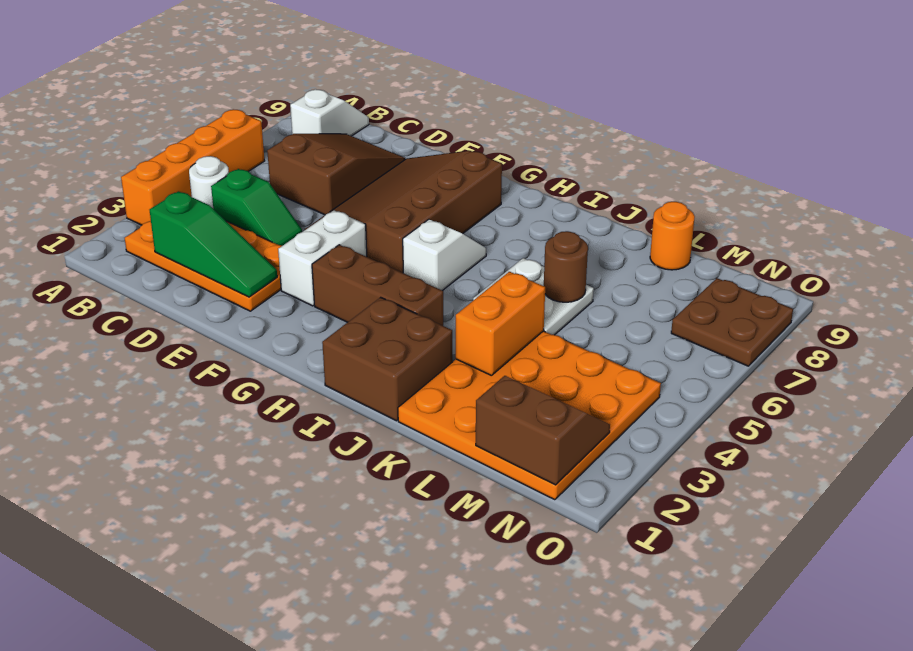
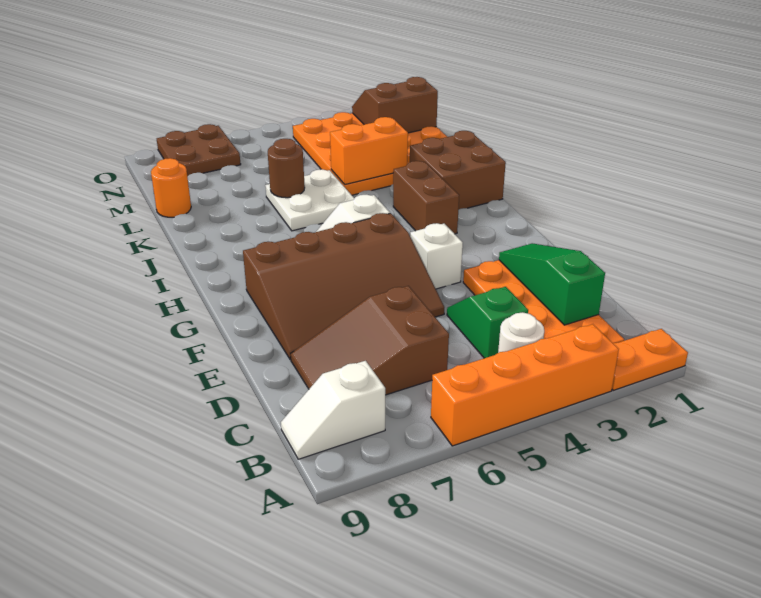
none -> orange plate A1:A2 level 1
white brick F3:F4 level 1 -> white brick F4 level 1
brown brick G3:I3 level 1 -> brown brick H3:I3 level 1
brown slope M1:N2 level 2 top 1 -> brown slope M1:N2 level 2 top M

